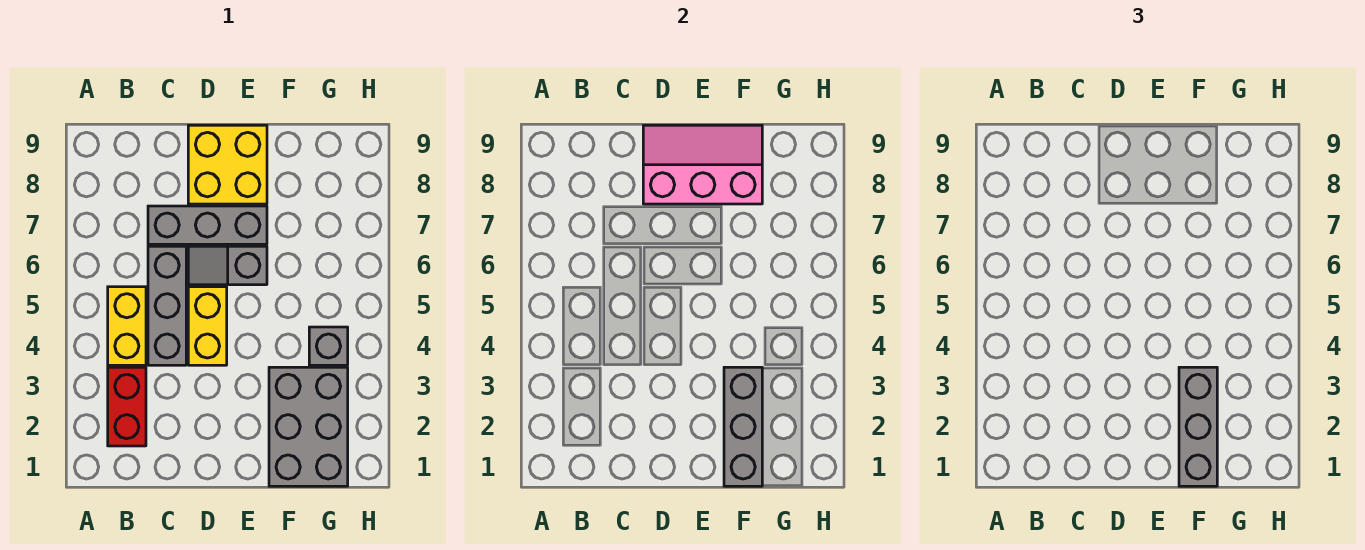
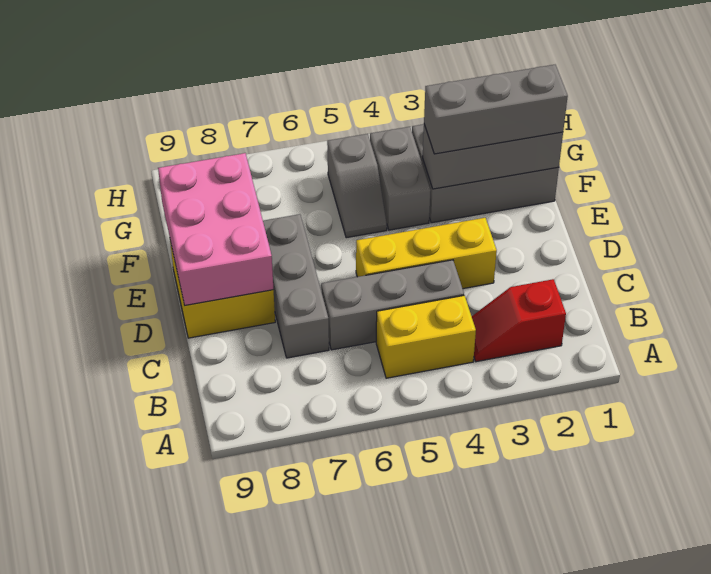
red brick B2:B3 level 1 -> red slope B2:B3 level 1 top 2
yellow brick D4:D5 level 1 -> yellow brick D3:D5 level 1
grey slope D6:E6 level 1 top E -> grey slope F5:G5 level 1 top G
pink slope D8:F9 level 2 top 8 -> pink brick D8:F9 level 2
grey brick G4 level 1 -> grey brick F4:G4 level 1

